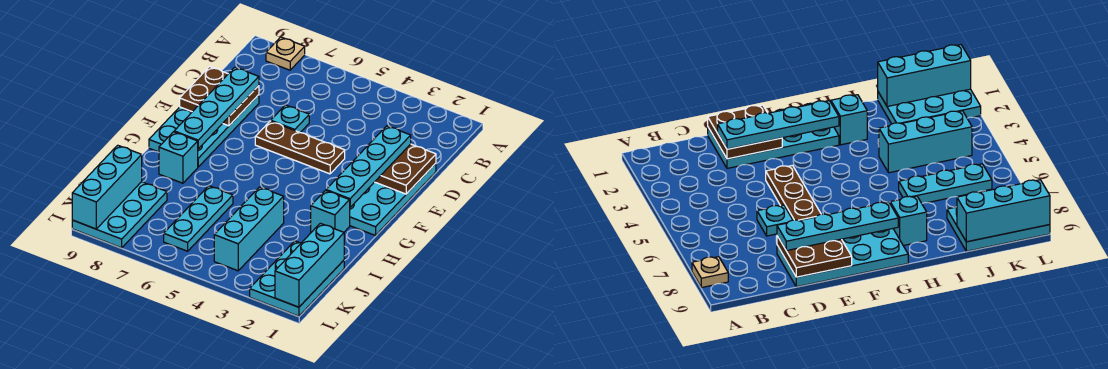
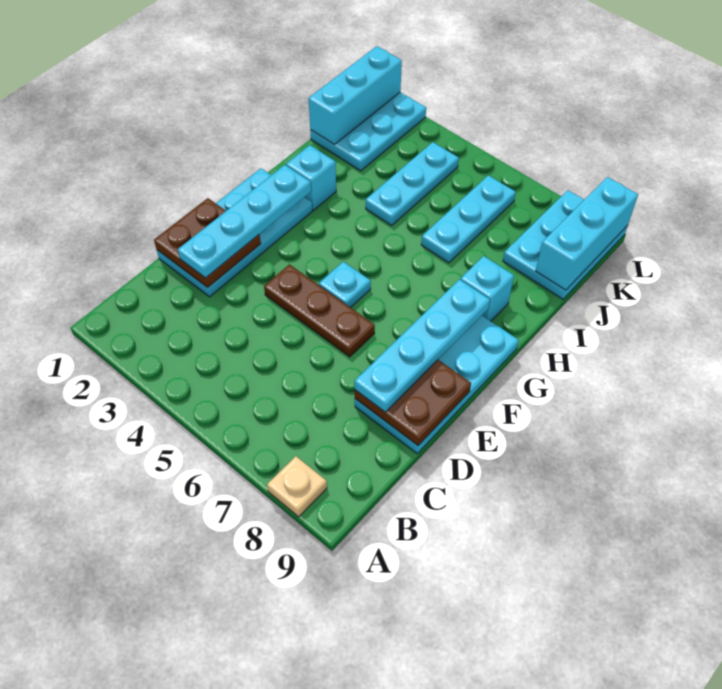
cyan plate D6 level 1 -> cyan plate F5 level 1
cyan brick I4:K4 level 1 -> cyan plate I4:K4 level 1

